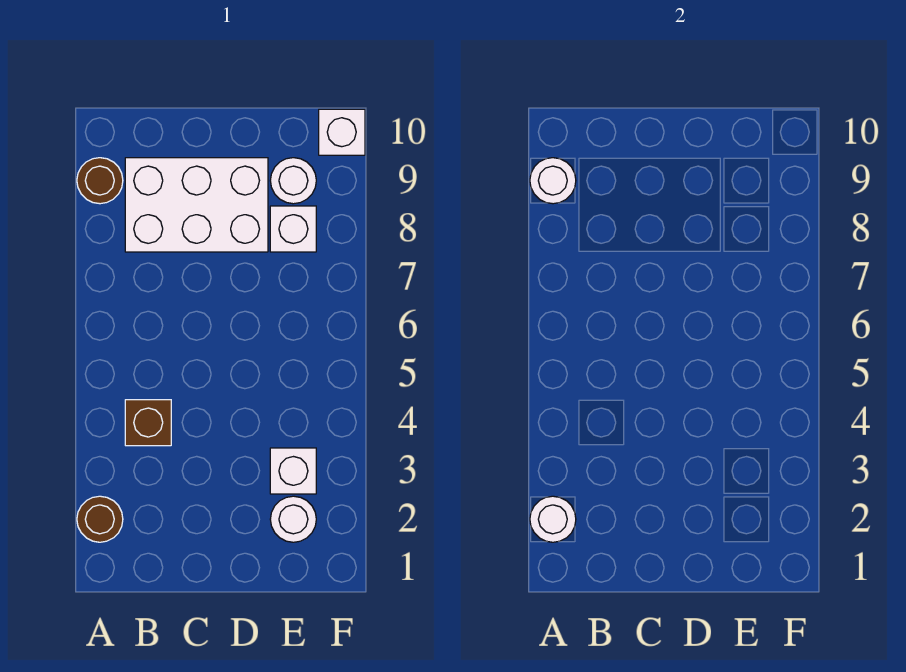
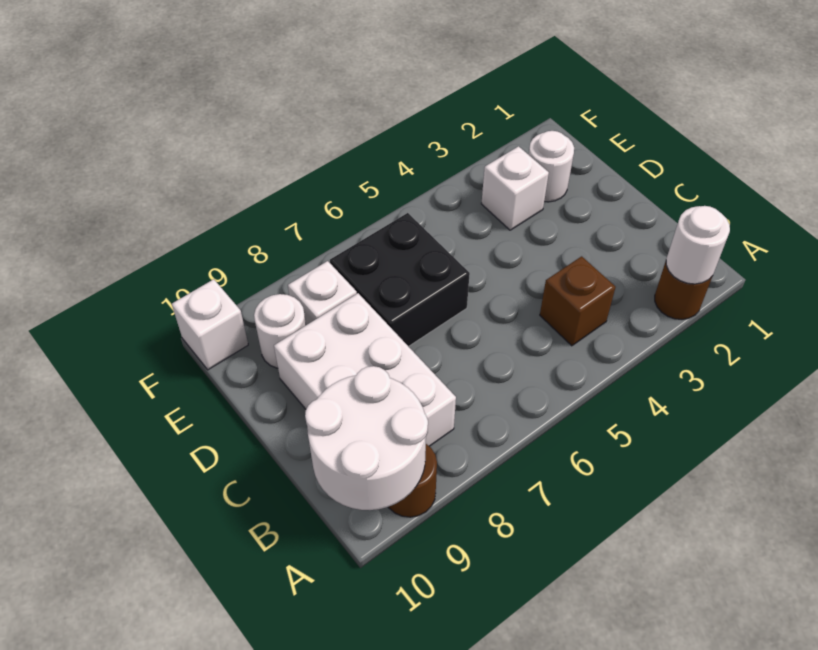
white round brick A9 level 2 -> white round brick A9:B10 level 2
none -> black brick D6:E7 level 1

